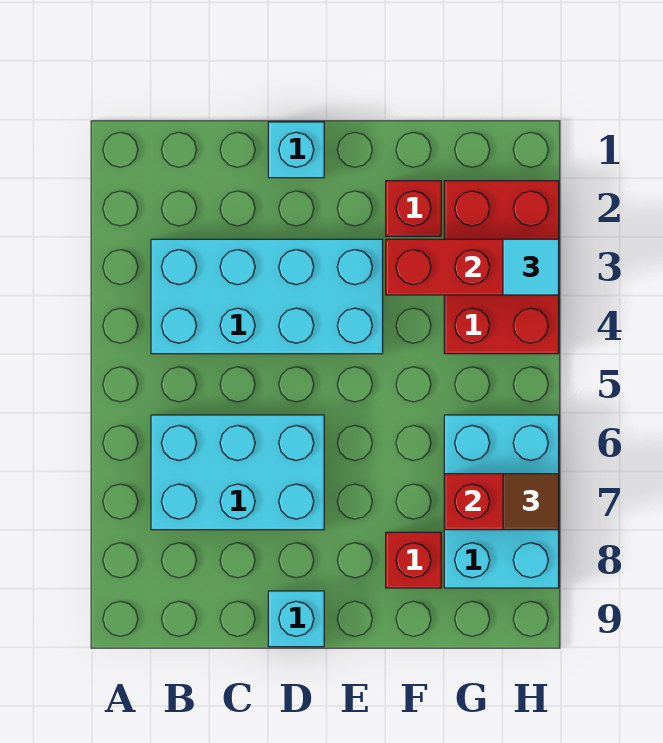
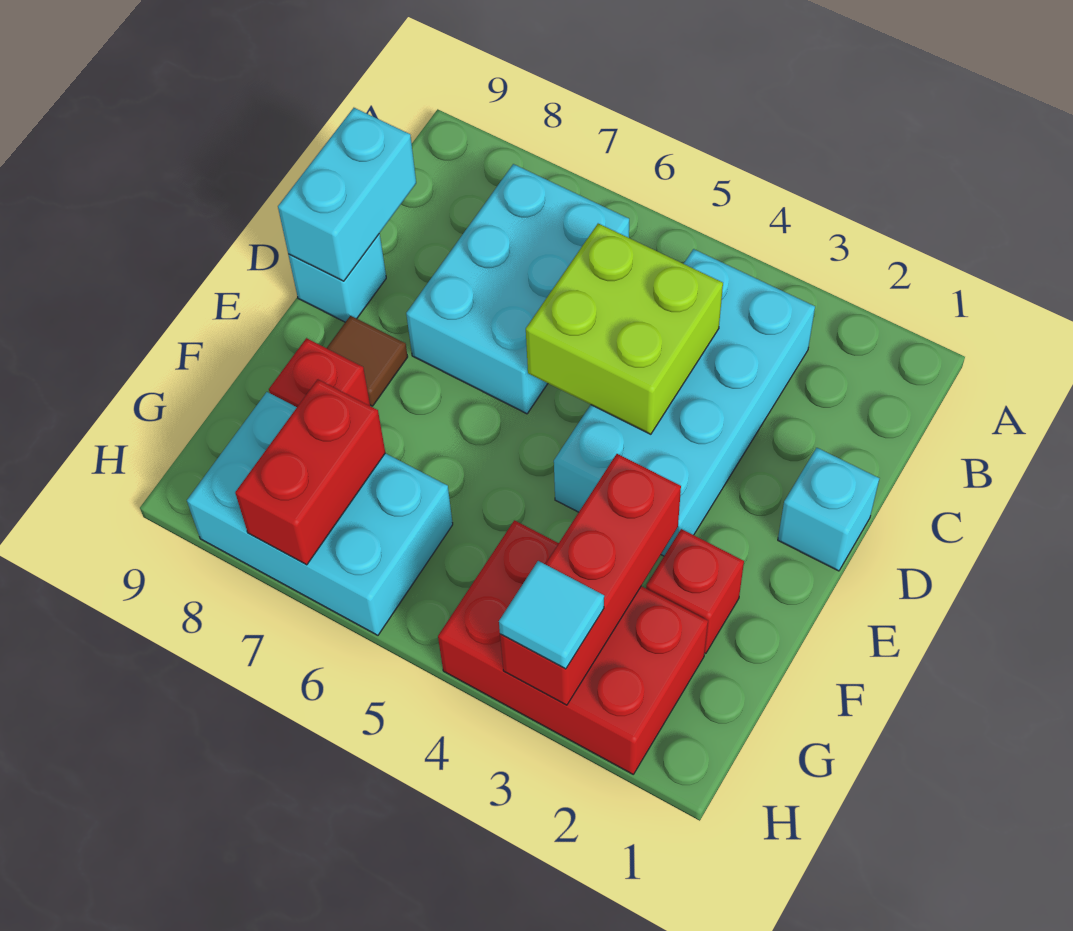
none -> lime brick C4:D5 level 2
none -> cyan brick C9:D9 level 2
brown tile H7 level 3 -> brown tile E8 level 1

